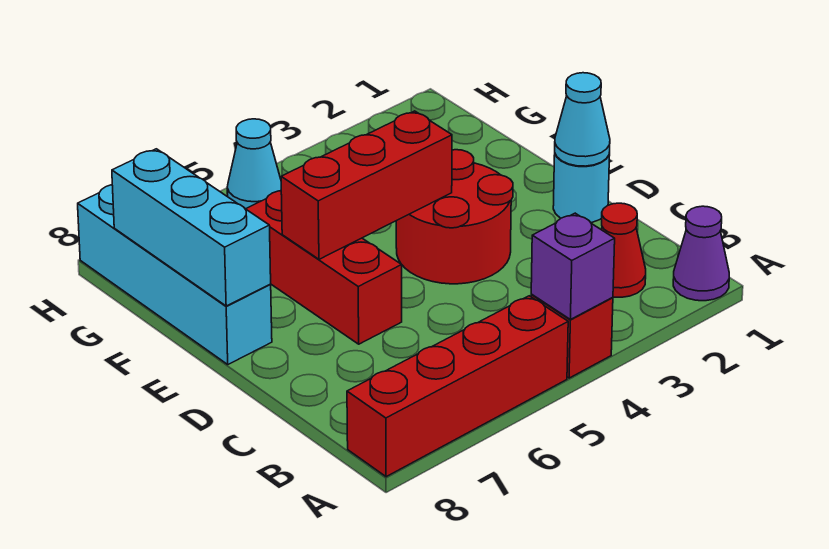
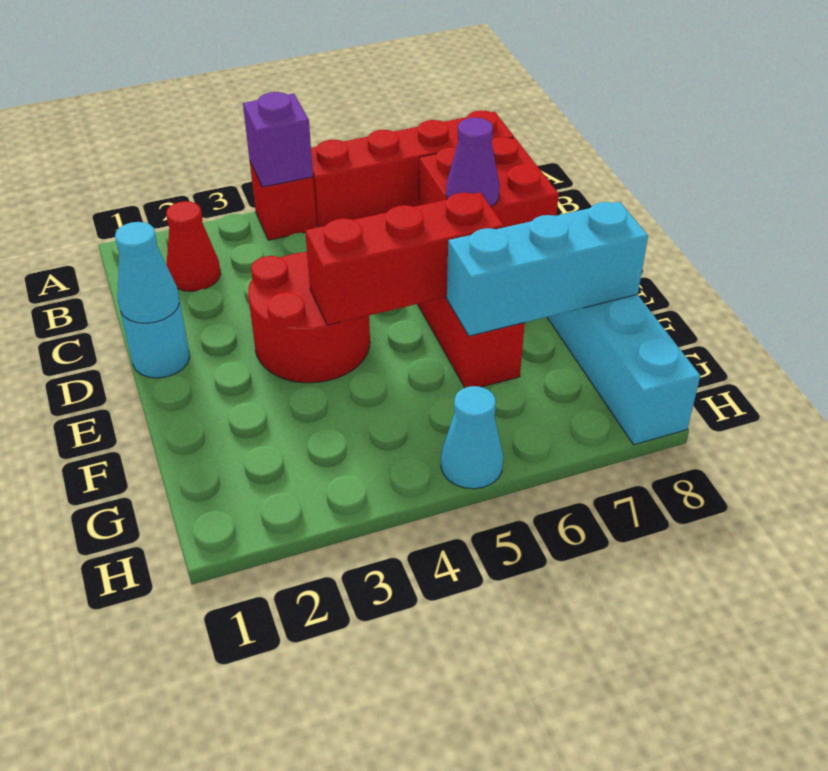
purple cone A1 level 1 -> purple cone C7 level 2
none -> red brick B7:C8 level 1
cyan brick E8:G8 level 2 -> cyan brick F6:F8 level 2

